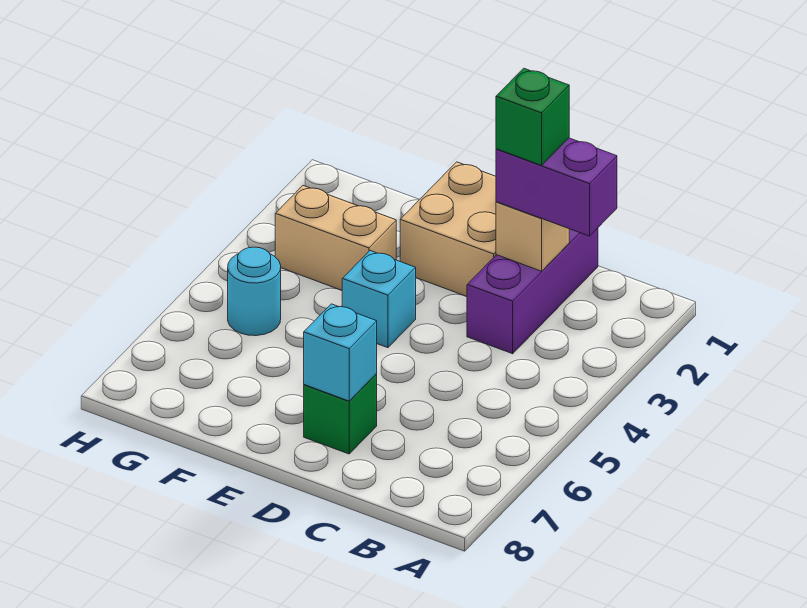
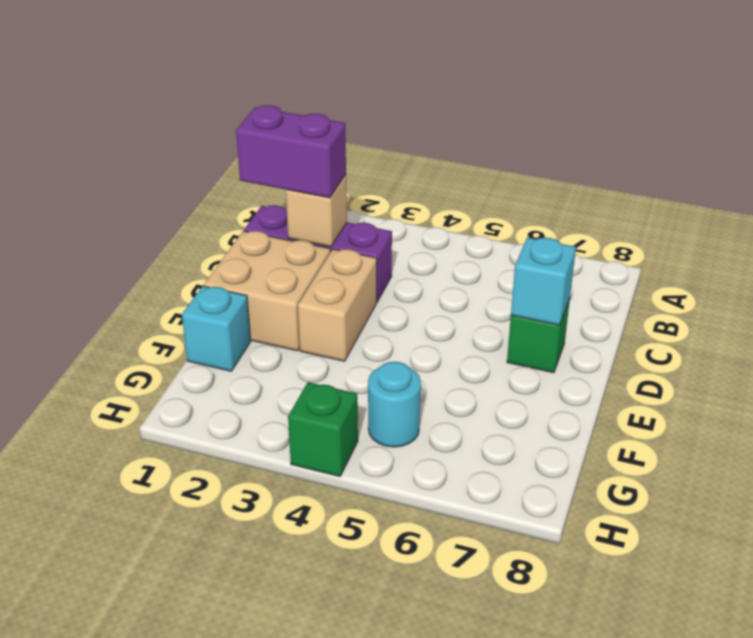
purple brick B2:C2 level 3 -> purple brick C1:C2 level 3
green brick C2 level 4 -> green brick H4 level 1
cyan brick E4 level 1 -> cyan brick F1 level 1
tan brick F3:G3 level 1 -> tan brick D3:E3 level 1

